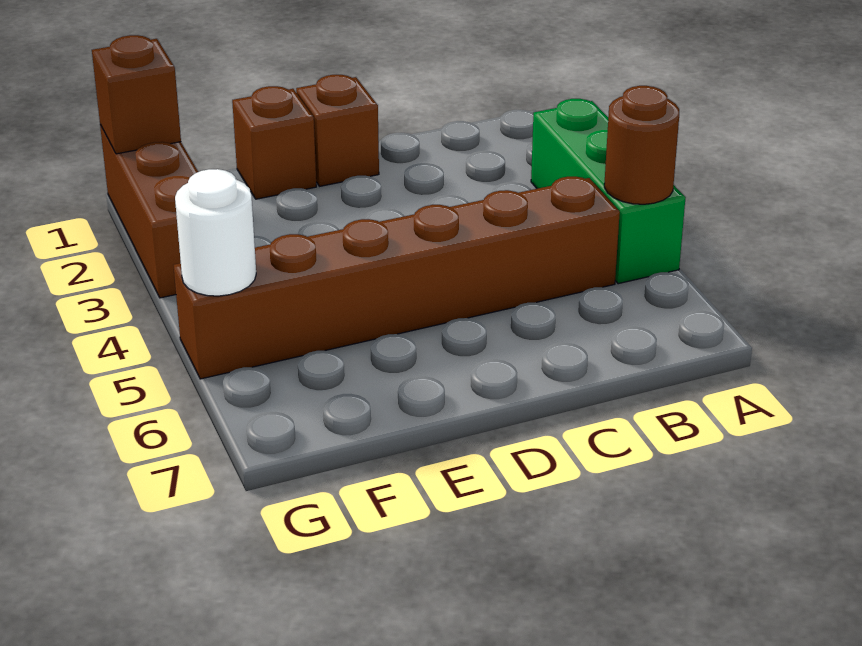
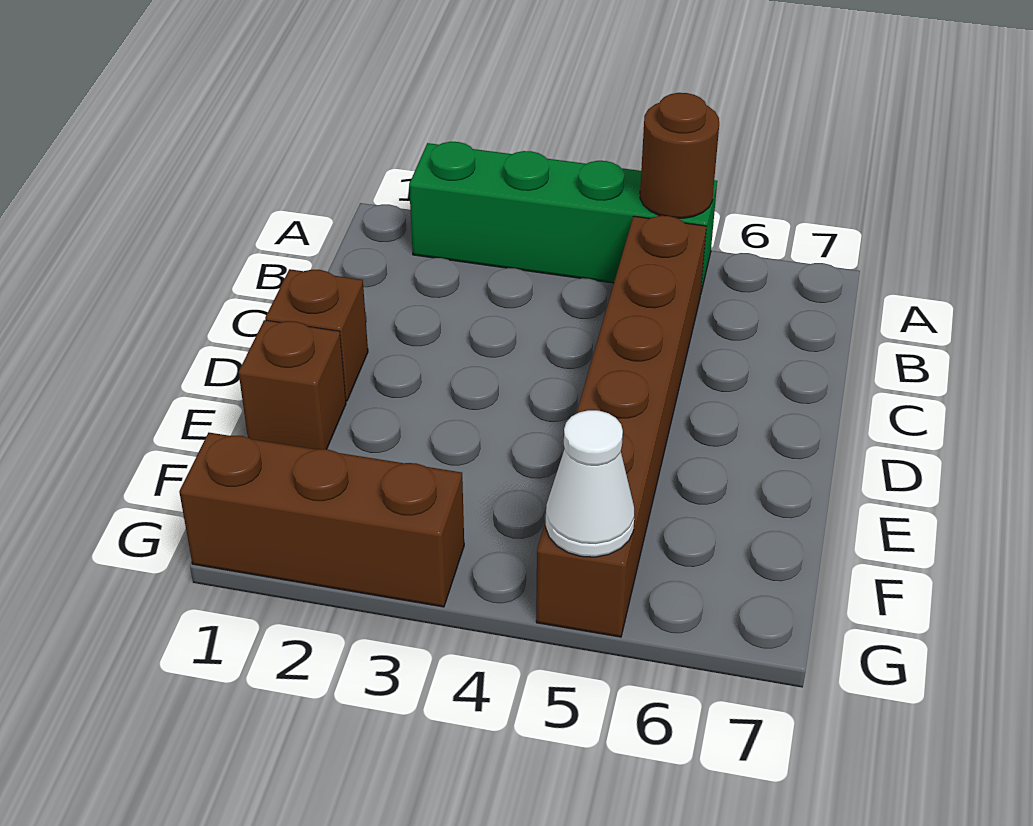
green brick A3:A5 level 1 -> green brick A2:A5 level 1
brown brick G1 level 2 -> none
white round brick G5 level 2 -> white cone G5 level 2

